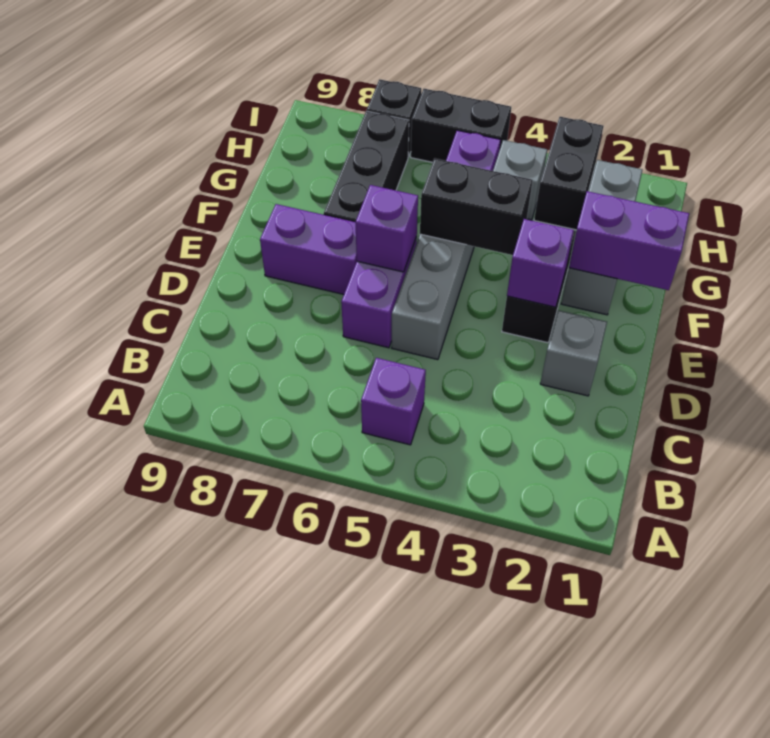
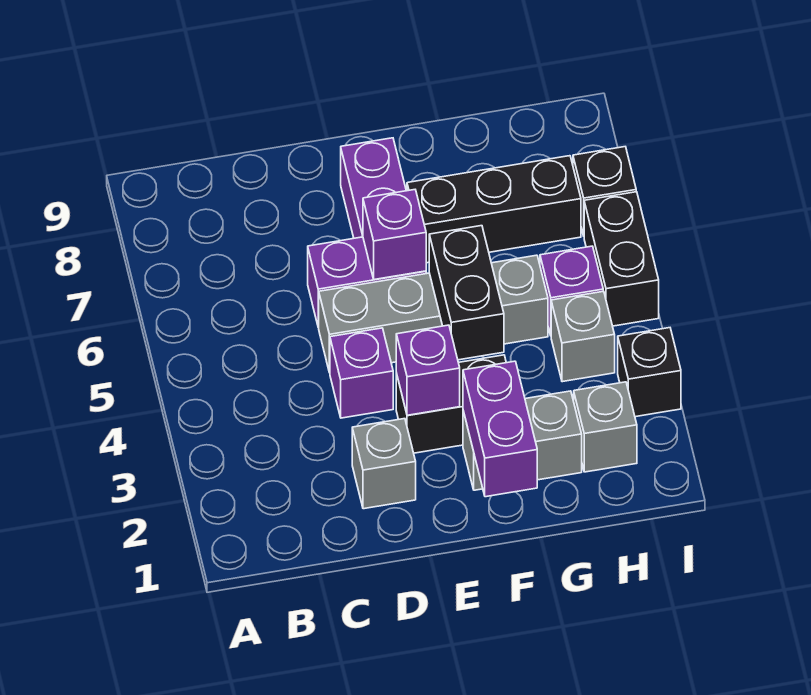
purple brick B5 level 1 -> purple brick D4 level 1
black brick H3:I3 level 1 -> black brick I3 level 1

